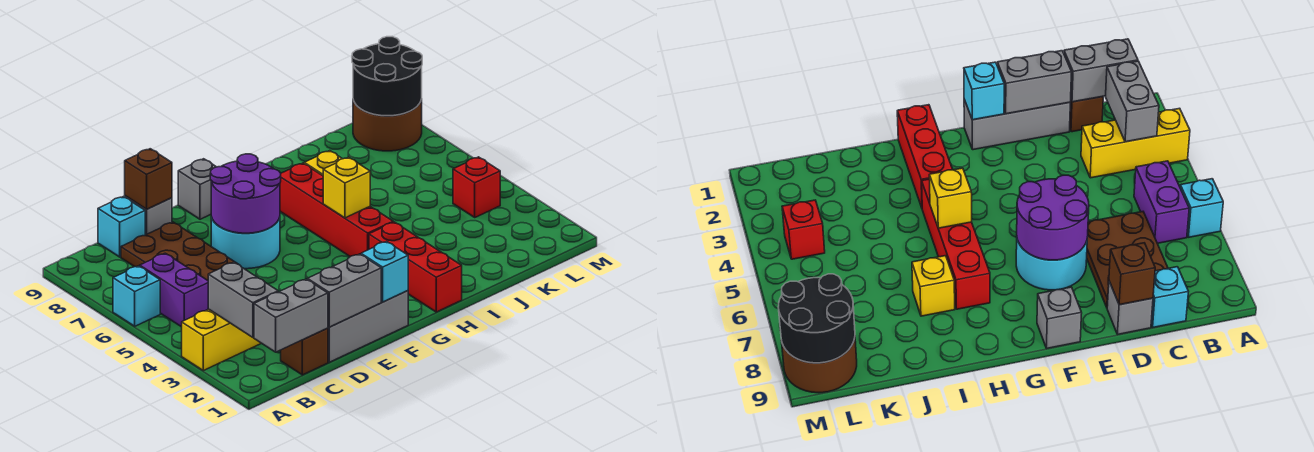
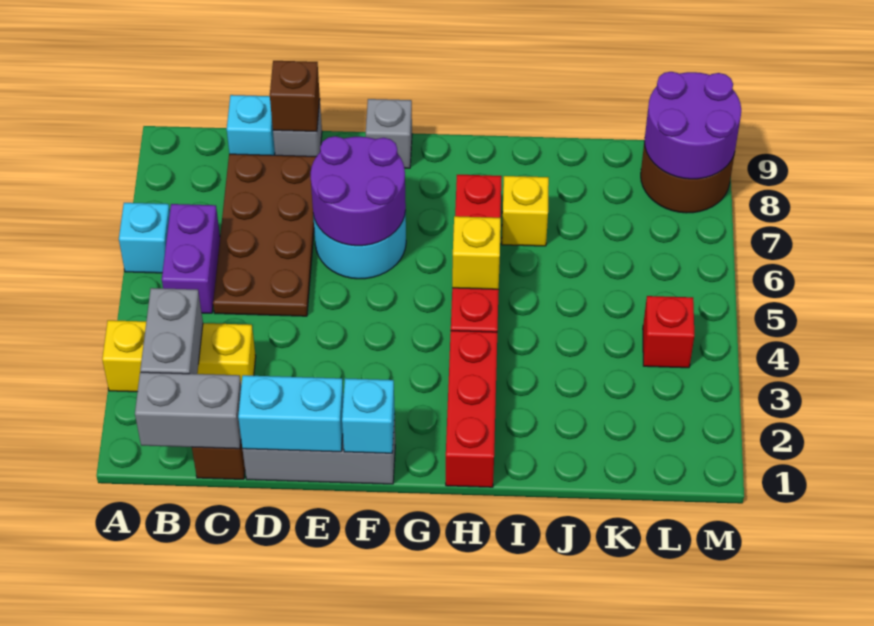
brown plate C6:D8 level 1 -> brown plate C5:D8 level 1
grey brick D1:E1 level 2 -> cyan brick D1:E1 level 2
black round brick L8:M9 level 2 -> purple round brick L8:M9 level 2

